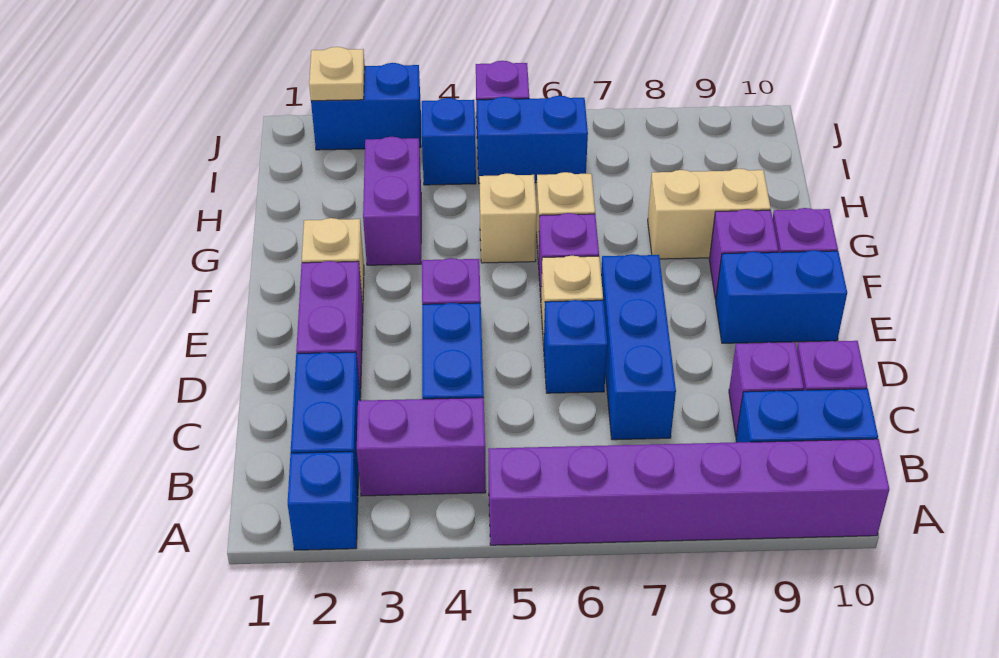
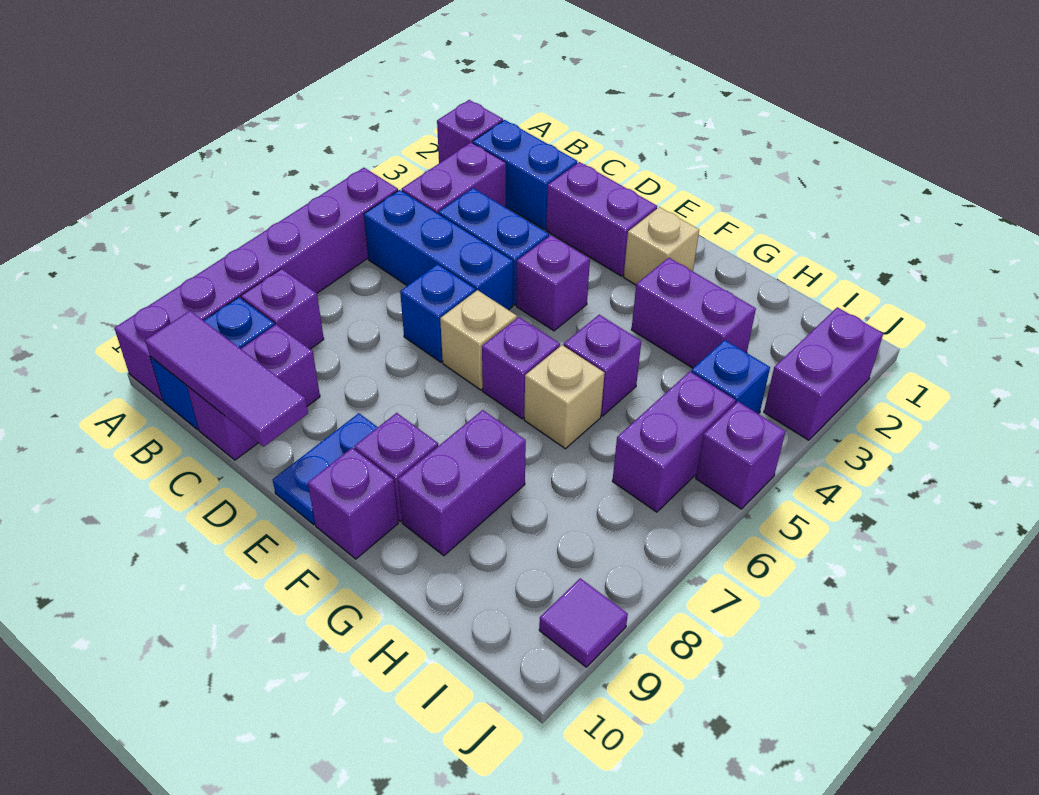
blue brick A2 level 1 -> purple brick A2 level 1
none -> purple brick B8 level 1
none -> purple tile B10:D10 level 2
blue brick C7:E7 level 1 -> blue brick B5:D5 level 1
blue brick E9:E10 level 1 -> blue plate E9:E10 level 1
tan brick G5 level 1 -> purple brick G5 level 1
tan brick G8:G9 level 1 -> purple brick G8:G9 level 1
blue brick I5:I6 level 1 -> purple brick I5:I6 level 1
blue brick J2:J3 level 1 -> purple brick J2:J3 level 1
tan plate J2 level 2 -> none
none -> purple tile J9 level 1

